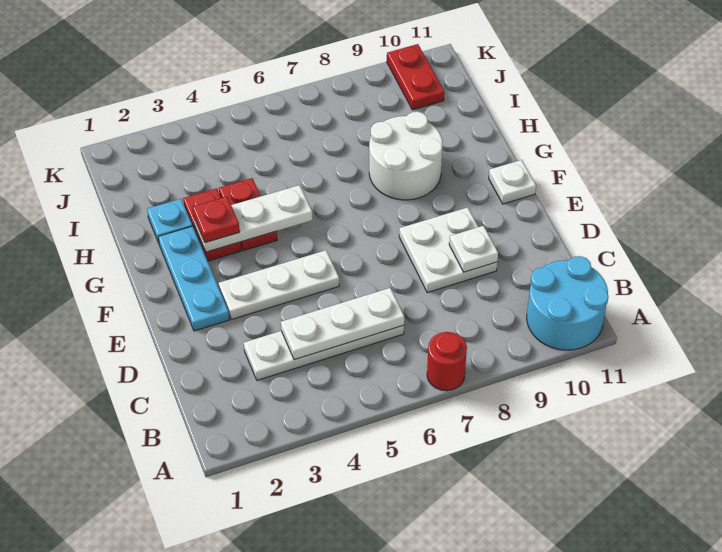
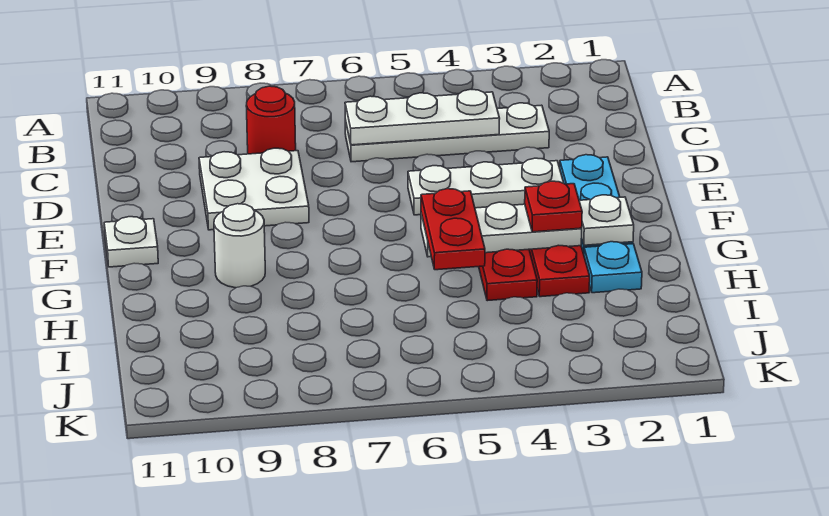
red round brick A7 level 1 -> red round brick C8 level 1
cyan round brick A10:B11 level 1 -> none
white plate D9 level 2 -> white plate G2 level 2
white round brick G8:H9 level 1 -> white round brick G9 level 1
red plate J10:K10 level 1 -> red plate G5:H5 level 3

